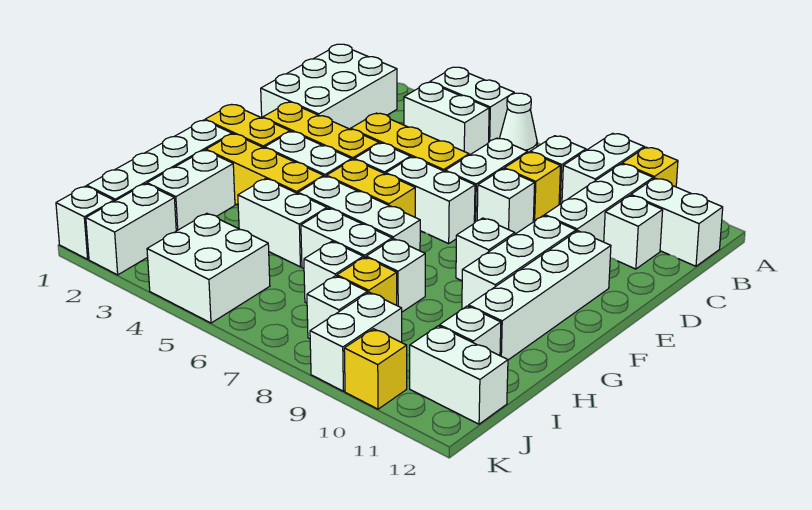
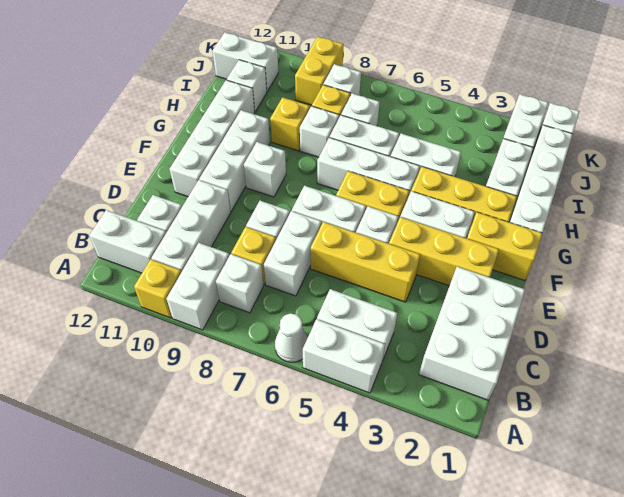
white brick J4:K5 level 1 -> none
white brick J9:K9 level 1 -> yellow brick J9:K9 level 1
yellow brick K10 level 1 -> yellow brick H9 level 1

